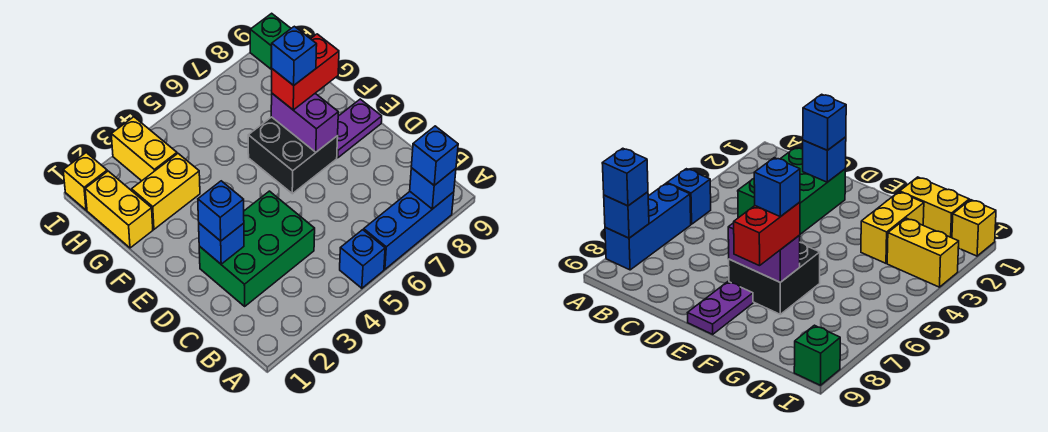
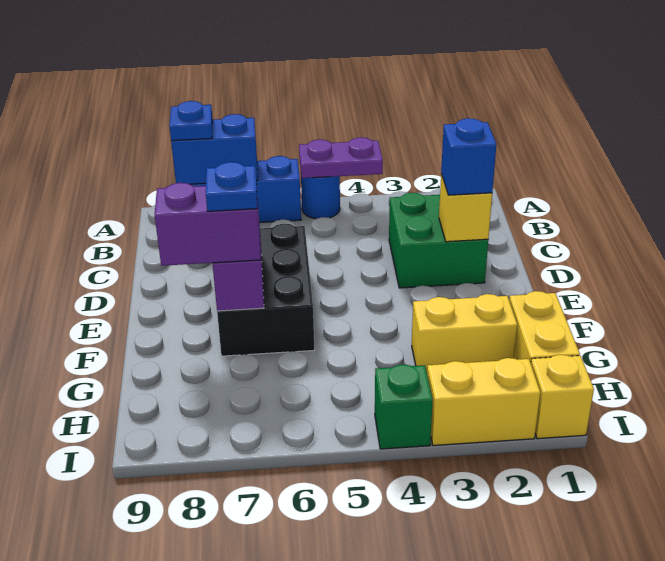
blue brick A5 level 1 -> blue round brick A5 level 1
blue brick A8 level 2 -> blue brick A7:A8 level 2
blue brick A8 level 3 -> blue plate A8 level 3
green brick C2:D4 level 1 -> green brick C2:D3 level 1
blue brick D2 level 2 -> yellow brick D2 level 2
black brick E6:F7 level 1 -> black brick D6:F7 level 1
purple plate E8:E9 level 1 -> purple plate A4:A5 level 2
red brick F7:F8 level 3 -> purple brick F7:F8 level 3
blue brick F7 level 4 -> blue plate F7 level 4
yellow brick H3:I3 level 1 -> yellow brick I2:I3 level 1
green brick I9 level 1 -> green brick I4 level 1

